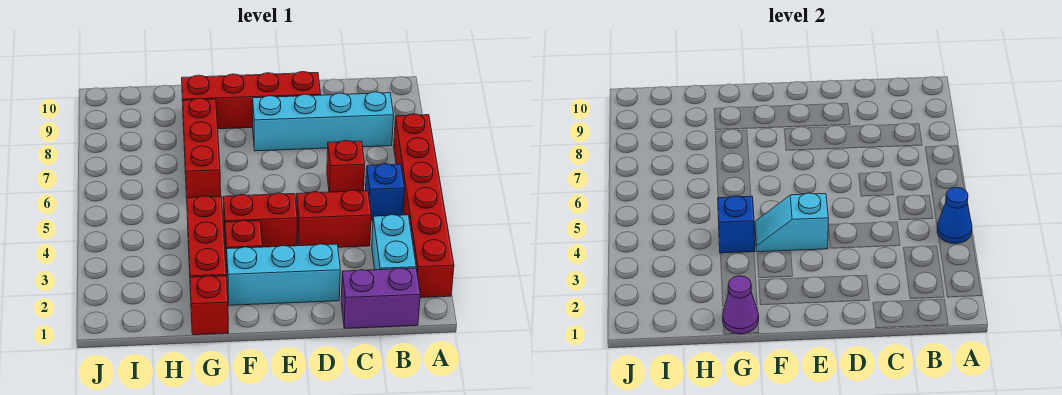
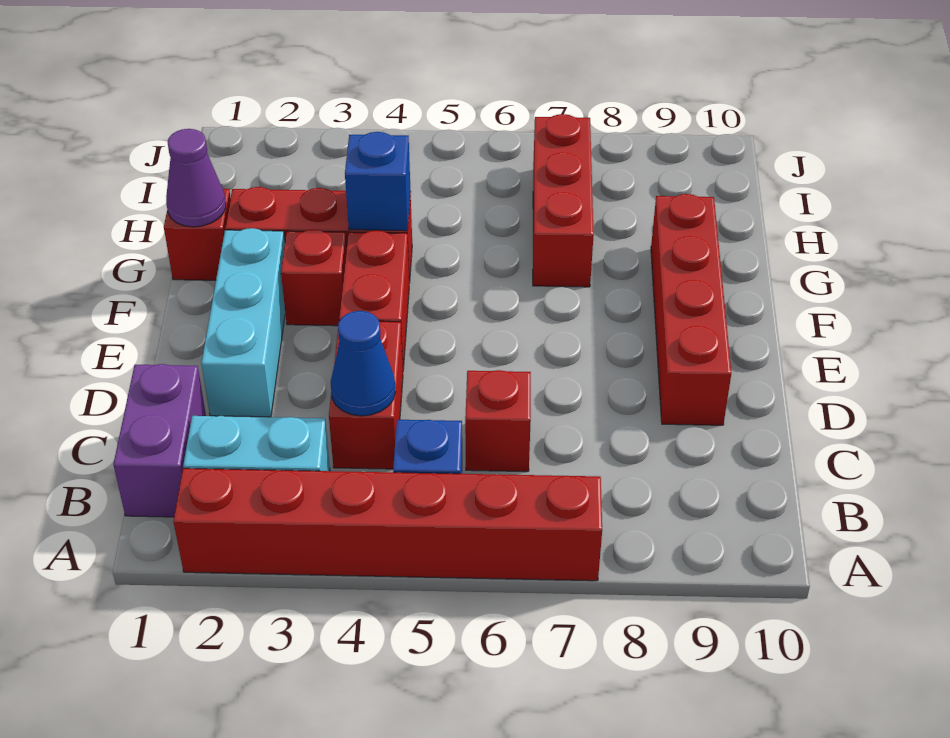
blue cone A4 level 2 -> blue cone C4 level 2
cyan brick B8:E8 level 1 -> none
cyan slope E4:F4 level 2 top E -> none
red brick G6:G8 level 1 -> red brick G7:I7 level 1

